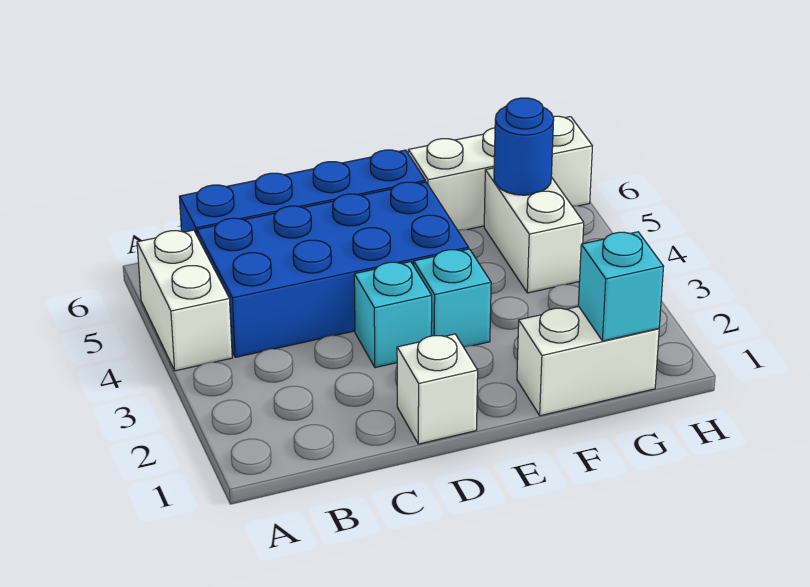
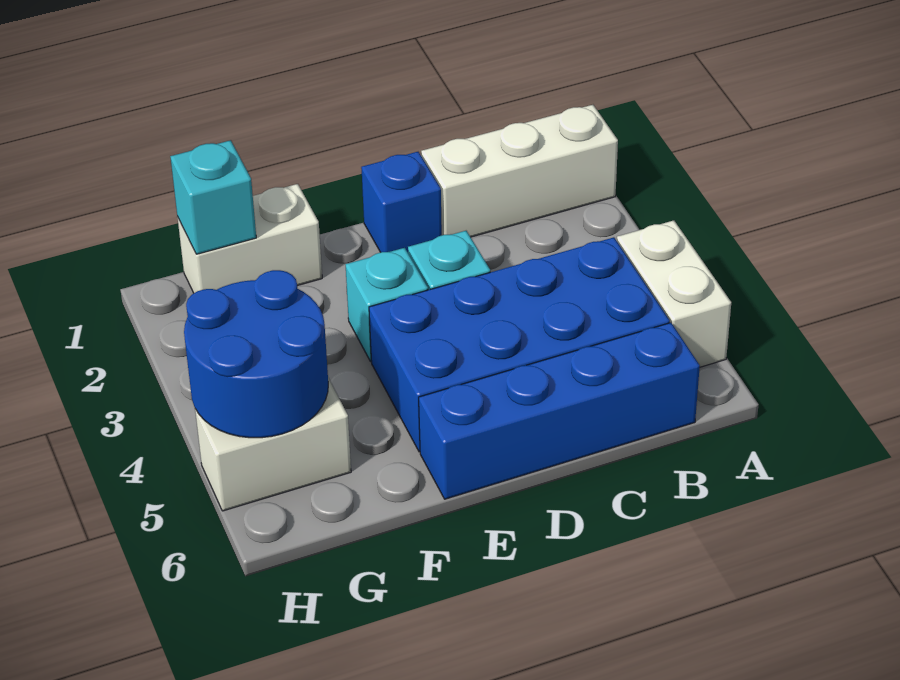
white brick D1 level 1 -> blue brick D1 level 1
white brick F6:H6 level 1 -> white brick A1:C1 level 1
white brick G4:G5 level 1 -> white brick G5:H5 level 1
blue round brick G5 level 2 -> blue round brick G4:H5 level 2

